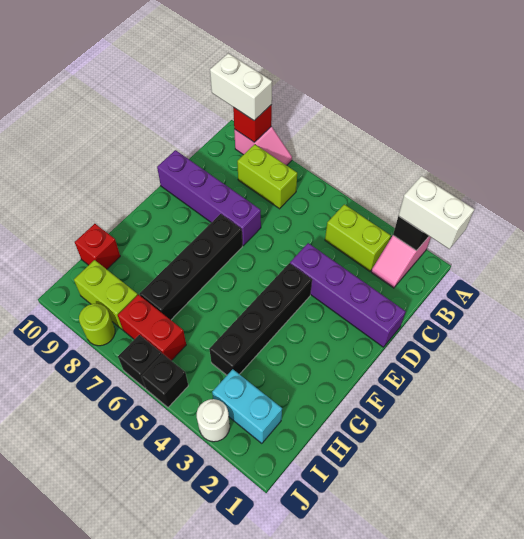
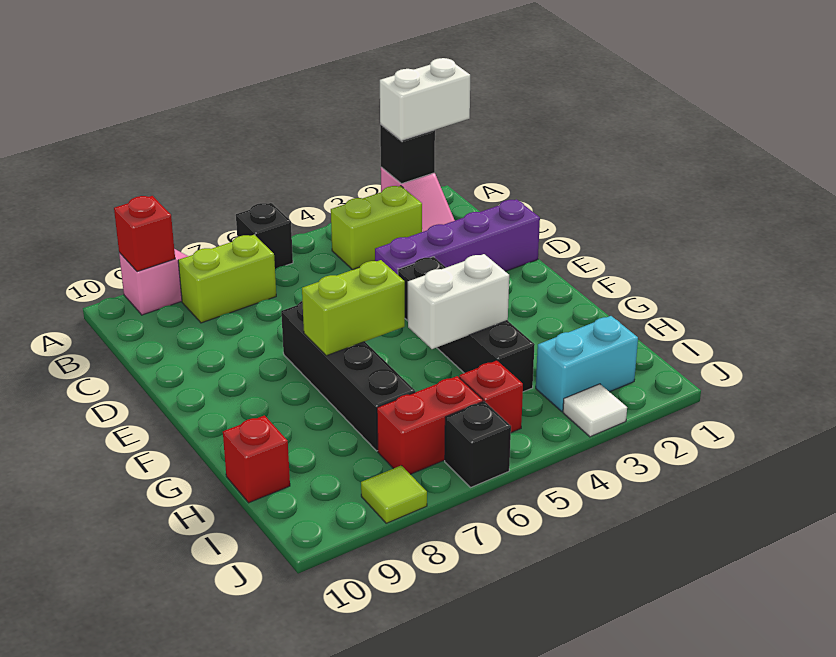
white brick A9:A10 level 3 -> white brick G4:G5 level 2
purple brick D7:D10 level 1 -> none
none -> red brick I5 level 1
lime brick I8:I9 level 1 -> lime brick F6:F7 level 2
white round brick J3 level 1 -> white tile J3 level 1
black brick J5 level 1 -> black brick A6 level 1
lime round brick J8 level 1 -> lime tile J8 level 1

